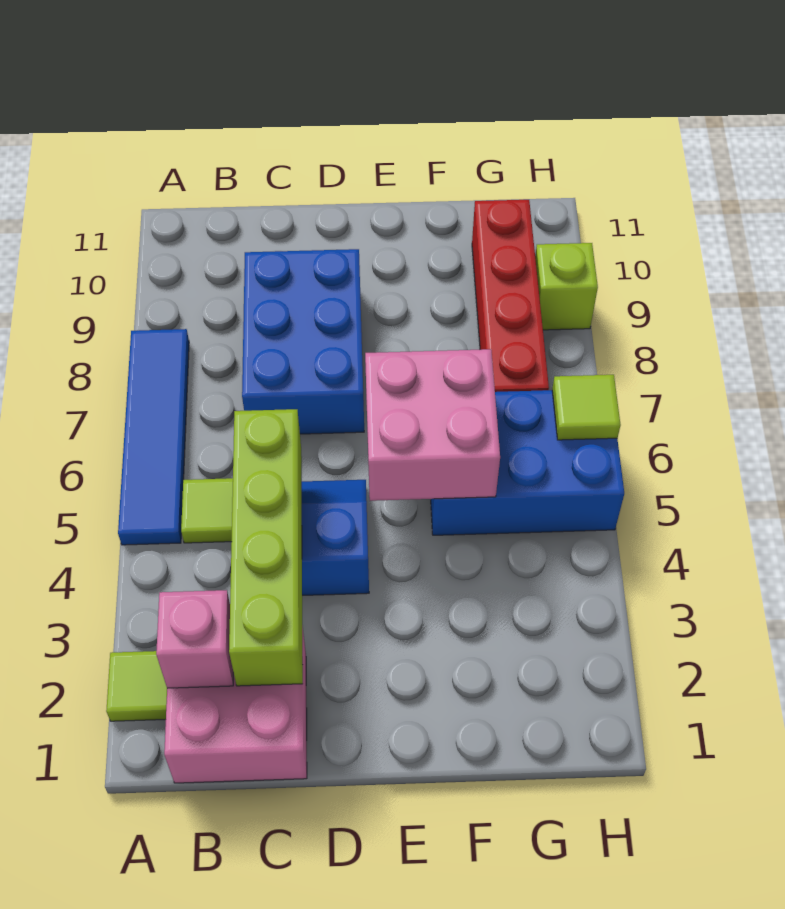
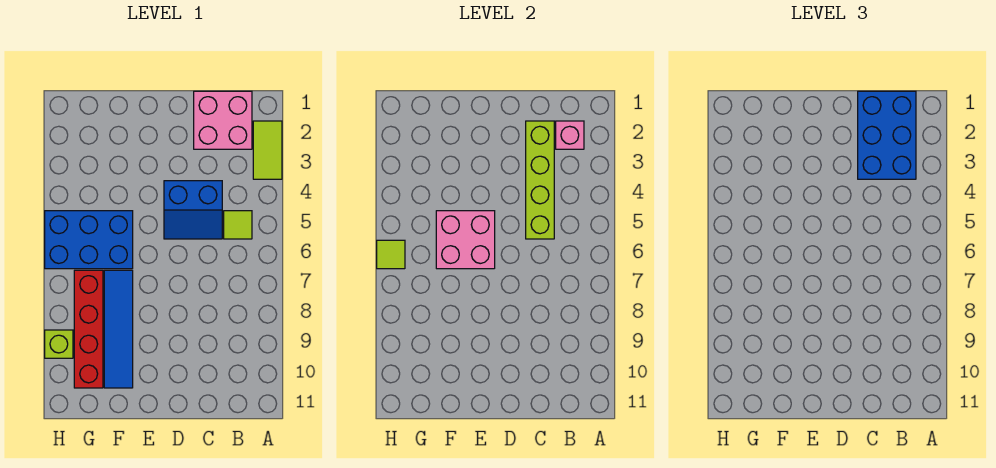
lime tile A2 level 1 -> lime tile A2:A3 level 1
blue tile A5:A8 level 1 -> blue tile F7:F10 level 1
blue brick C7:D9 level 1 -> blue brick B1:C3 level 3

